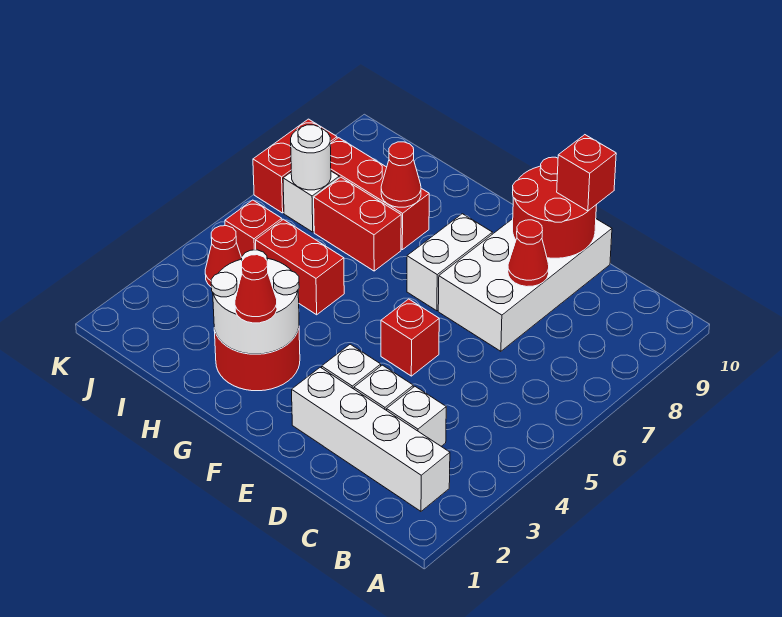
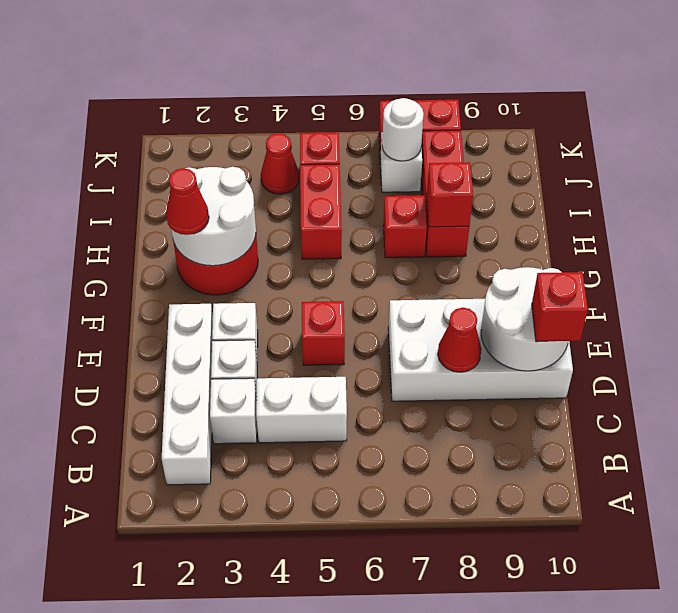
red round brick D9:E10 level 2 -> white round brick D9:E10 level 2
white brick F7:F8 level 1 -> white brick C4:C5 level 1
red brick H7:I7 level 1 -> red brick H7 level 1
red cone H8 level 2 -> red brick H8 level 2

